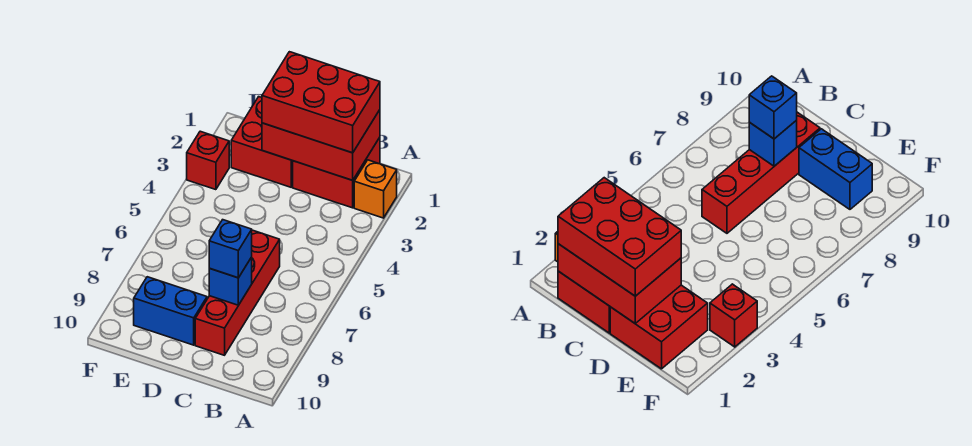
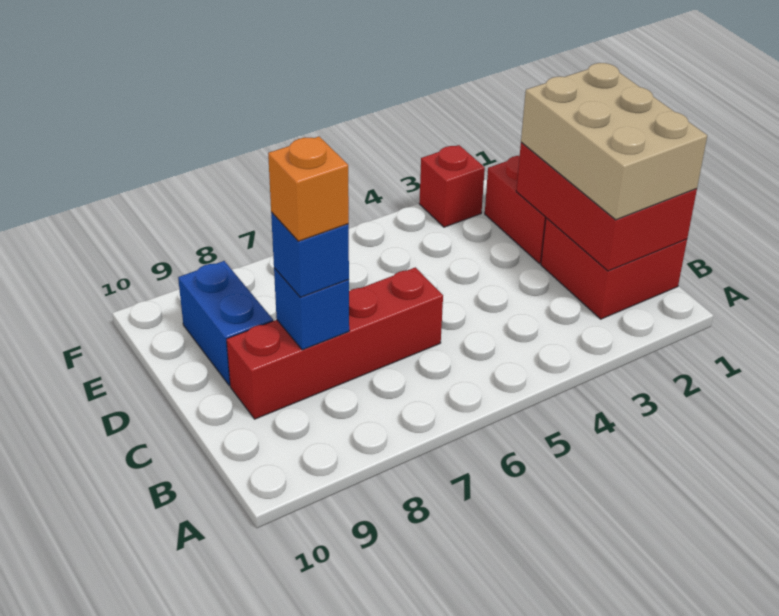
orange brick A2 level 1 -> orange brick C8 level 4
red brick B1:D2 level 3 -> tan brick B1:D2 level 3

